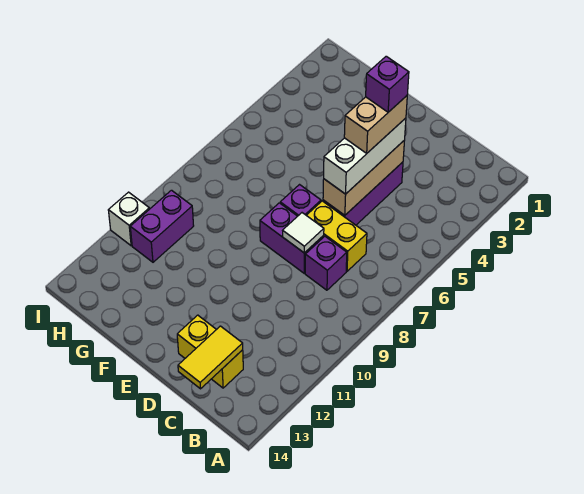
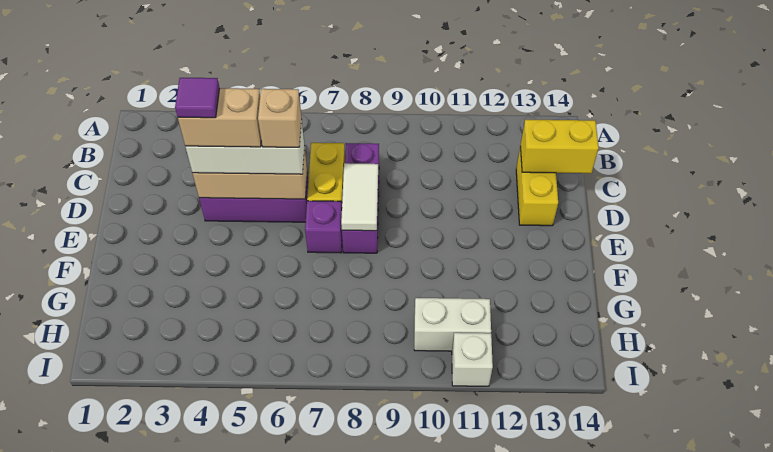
yellow tile C13:C14 level 2 -> yellow brick C13:C14 level 2
purple brick D4 level 5 -> purple tile D4 level 5
none -> tan brick D6 level 4
white tile D8 level 2 -> white tile D8:E8 level 2
purple brick H10:H11 level 1 -> white brick H10:H11 level 1

